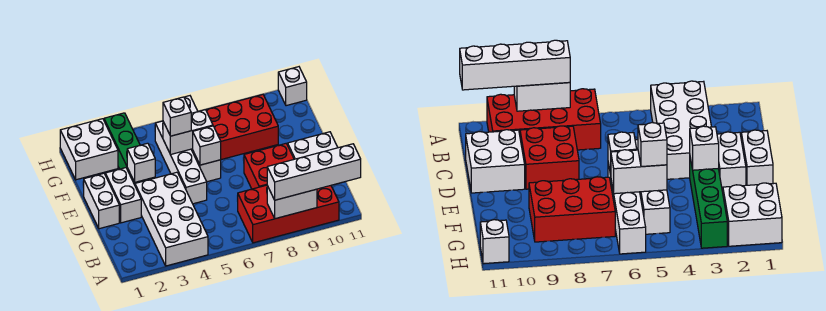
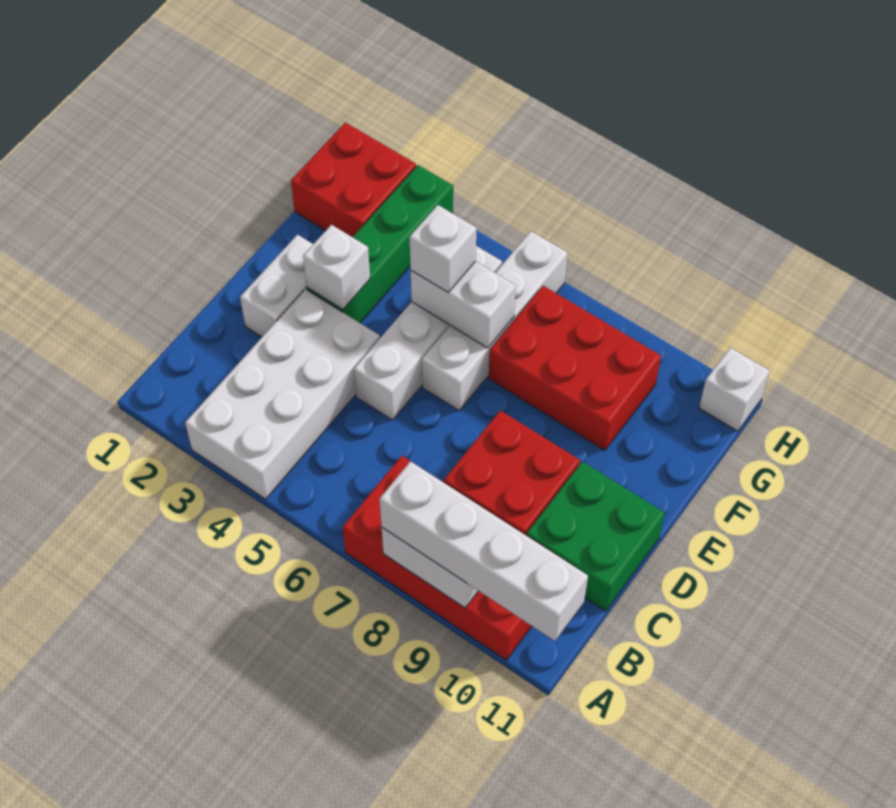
white brick C10:D11 level 1 -> green brick C10:D11 level 1
white brick D1:E1 level 1 -> none
white brick E6 level 2 -> none
white brick G1:H2 level 1 -> red brick G1:H2 level 1

